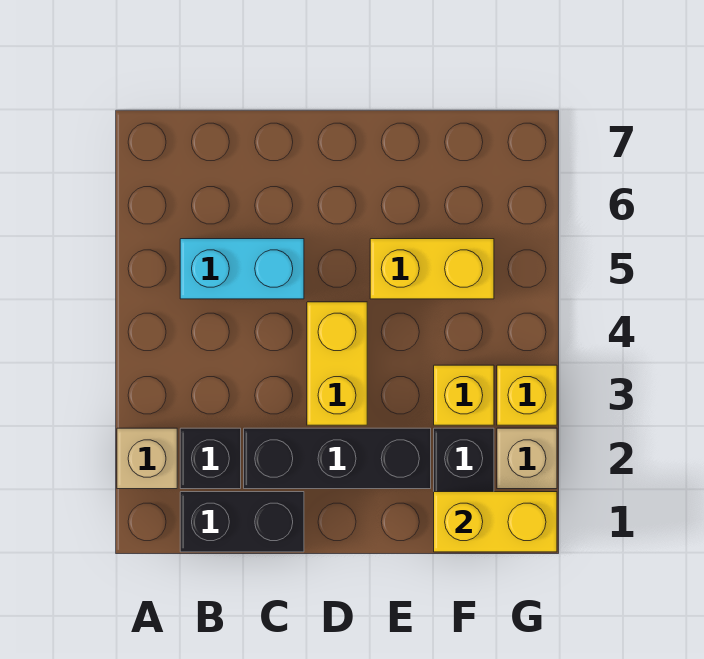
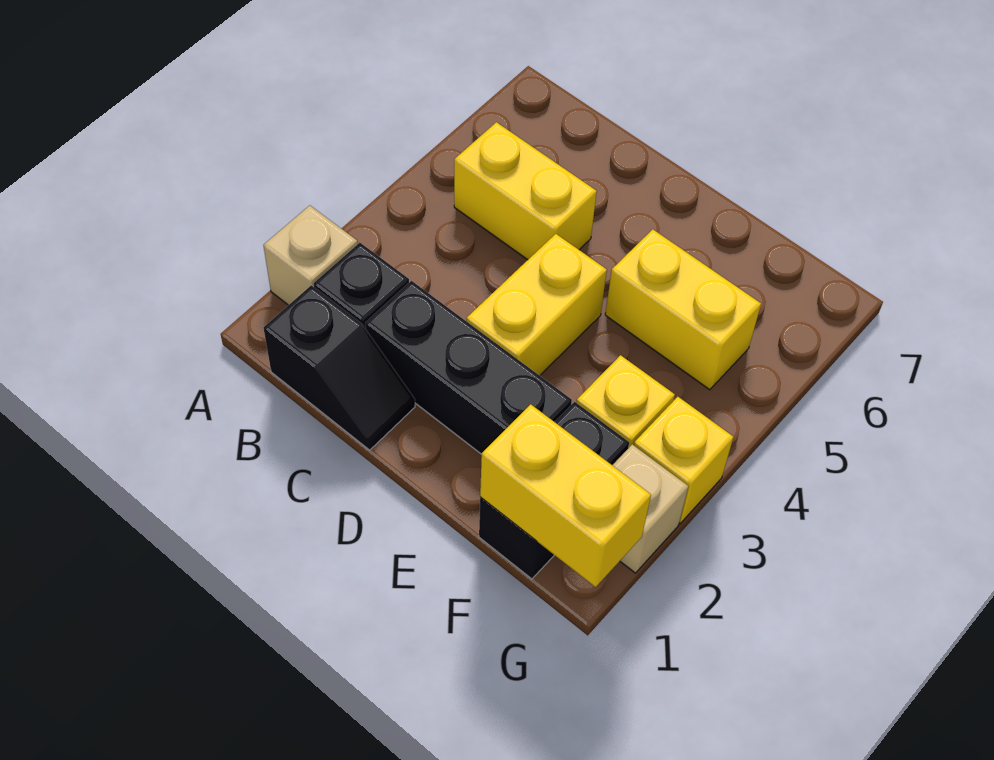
black brick B1:C1 level 1 -> black slope B1:C1 level 1 top B
cyan brick B5:C5 level 1 -> yellow brick B5:C5 level 1

